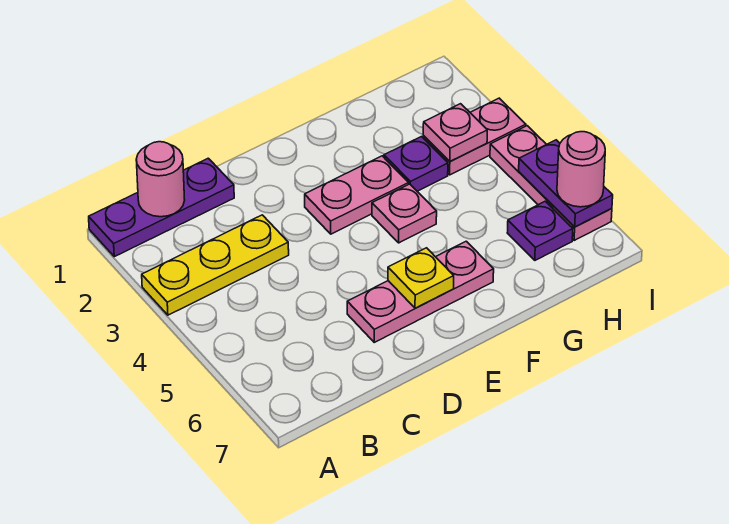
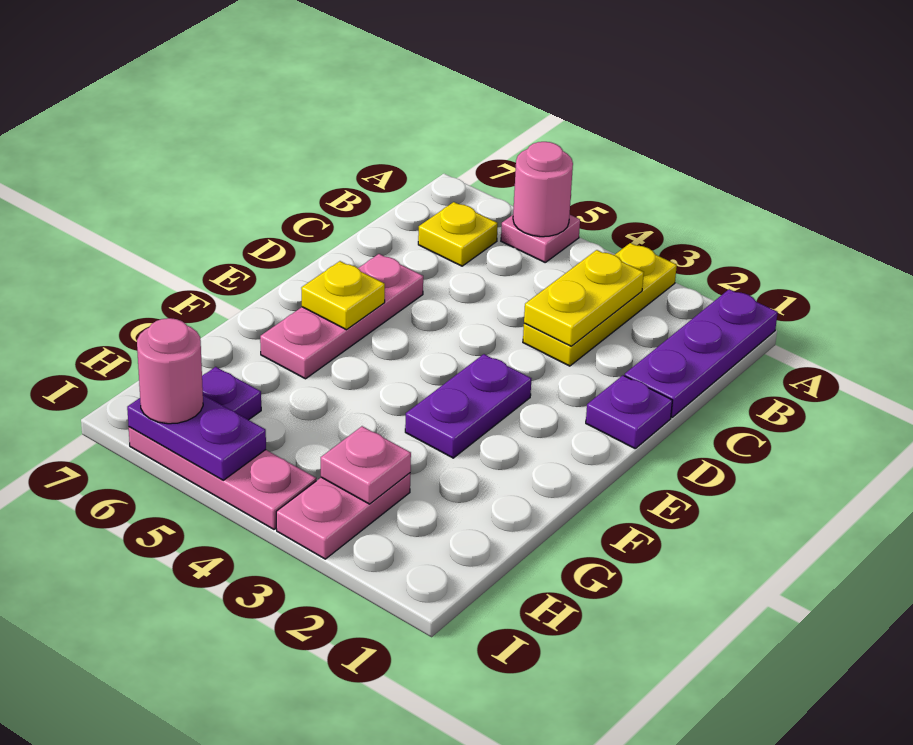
pink round brick B1 level 2 -> pink round brick A5 level 2
none -> yellow plate B3:C3 level 2
none -> yellow plate B6 level 1
pink plate E3:F3 level 1 -> purple plate E3:F3 level 1
pink plate F4 level 1 -> pink plate A5 level 1
purple plate G3 level 1 -> purple plate D1 level 1

